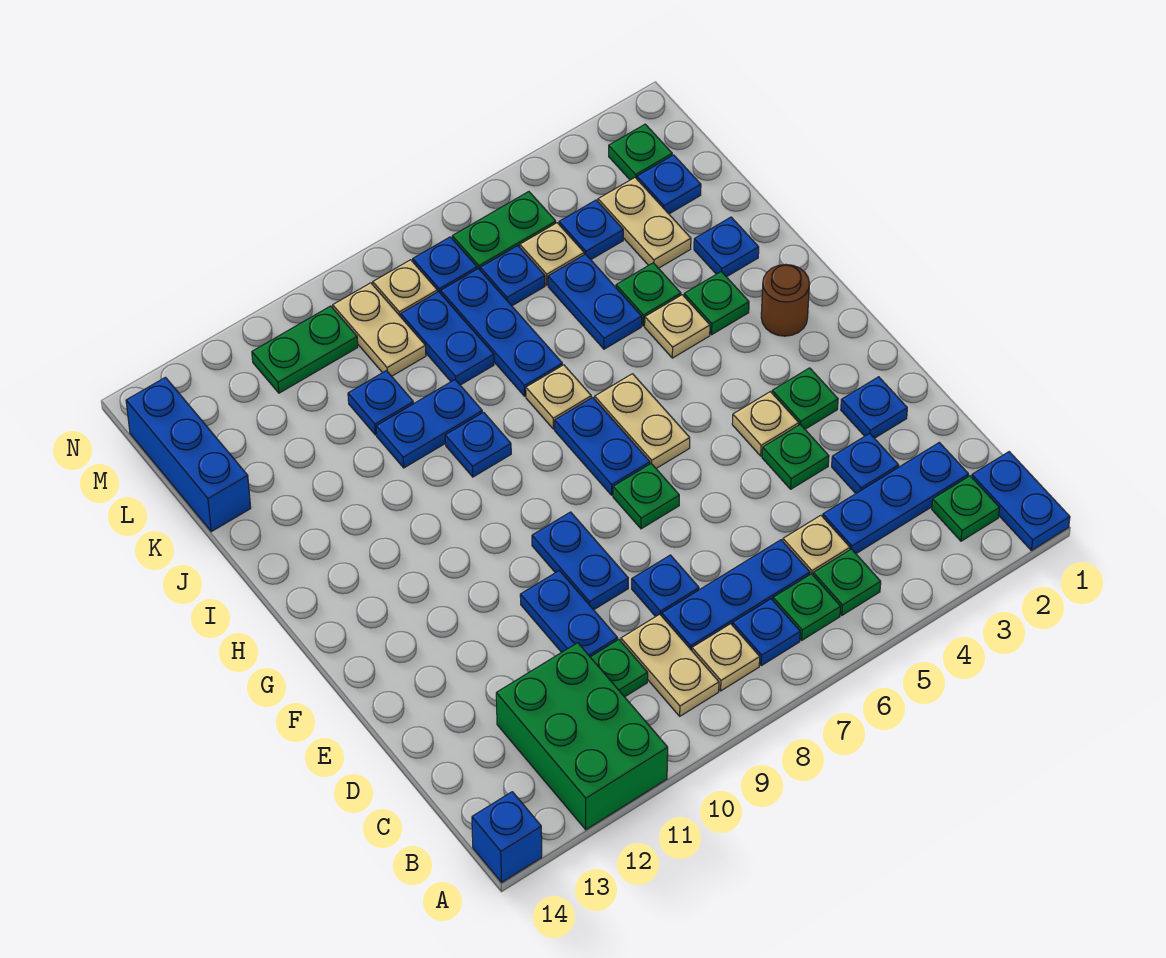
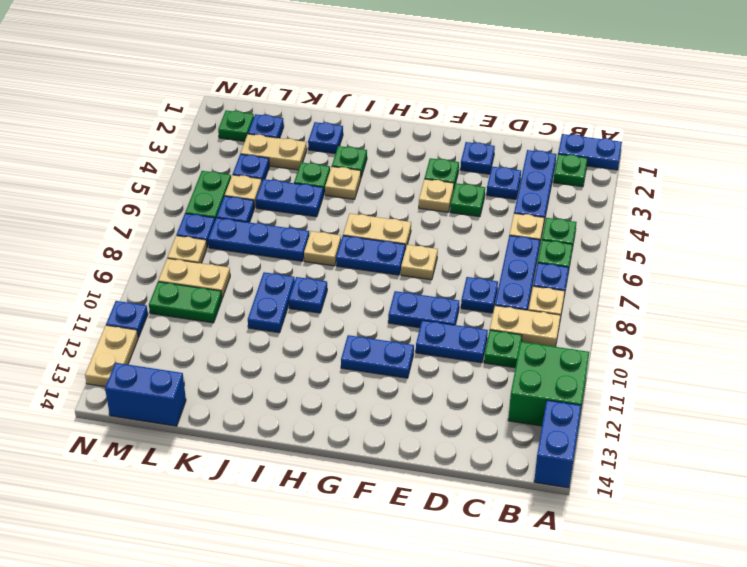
green brick A11:C12 level 1 -> green brick A11:B12 level 1
blue brick A14 level 1 -> blue brick A13:A14 level 1
green plate F7 level 1 -> tan plate F7 level 1
brown round brick H2 level 1 -> none
blue plate K8:L8 level 1 -> blue plate F11:G11 level 1
blue plate K10 level 1 -> blue plate N11 level 1
blue brick K14:M14 level 1 -> blue brick L14:M14 level 1
green plate M10:M11 level 1 -> green plate L10:M10 level 1
none -> tan plate N12:N13 level 1

